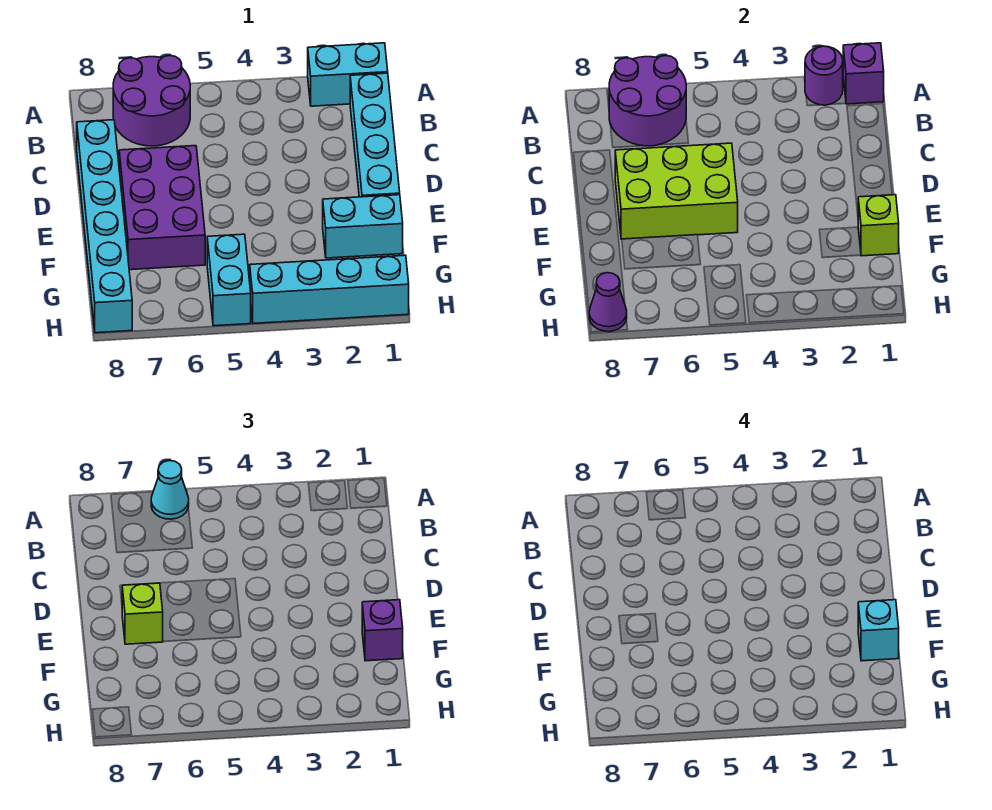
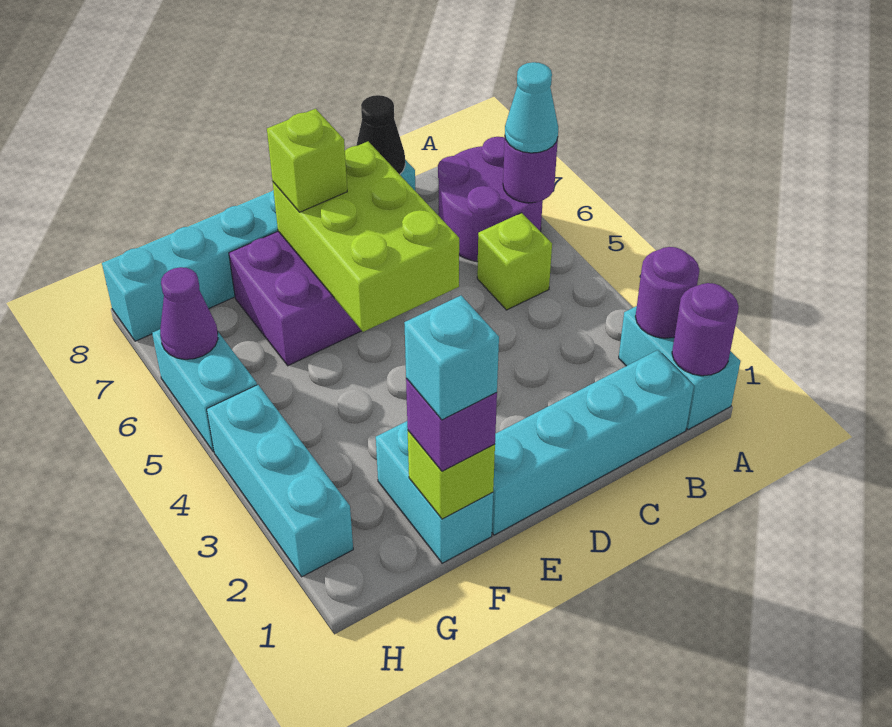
purple brick A1 level 2 -> purple round brick A1 level 2
purple round brick A6:B7 level 2 -> purple round brick A6 level 2
none -> lime brick B5 level 1
none -> black cone C8 level 2
cyan brick G5:H5 level 1 -> cyan brick H5:H6 level 1
cyan brick H1:H4 level 1 -> cyan brick H2:H4 level 1
purple cone H8 level 2 -> purple cone H6 level 2

